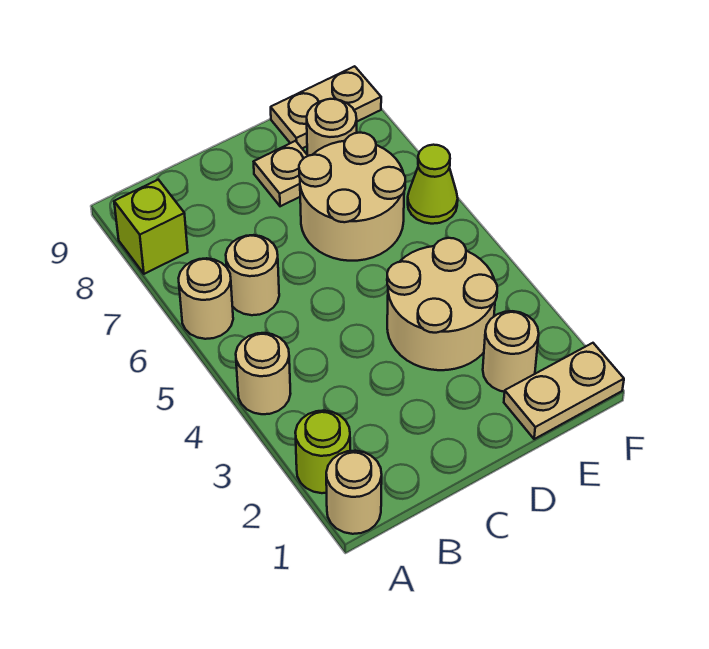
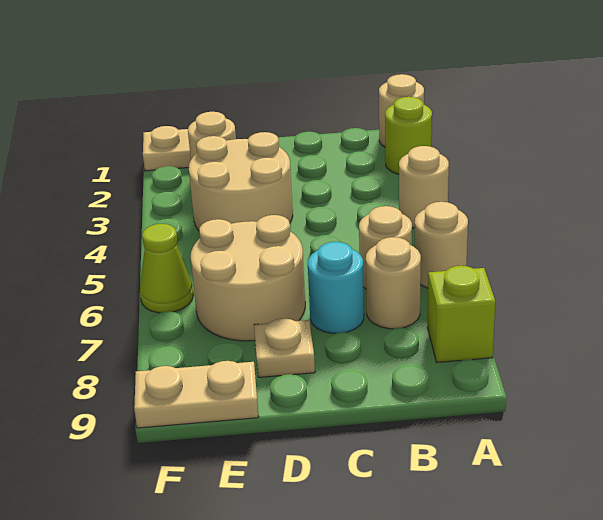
none -> cyan round brick C7 level 1
tan round brick E8 level 1 -> tan round brick B7 level 1

